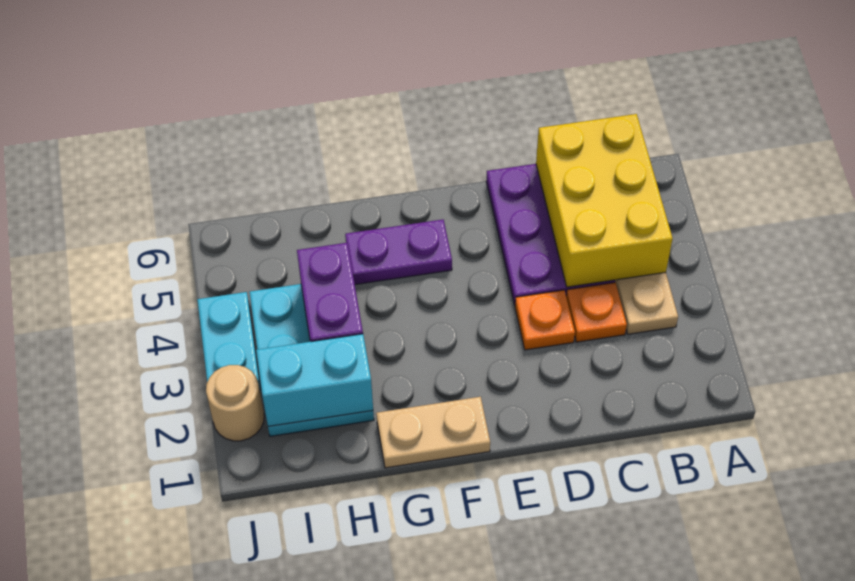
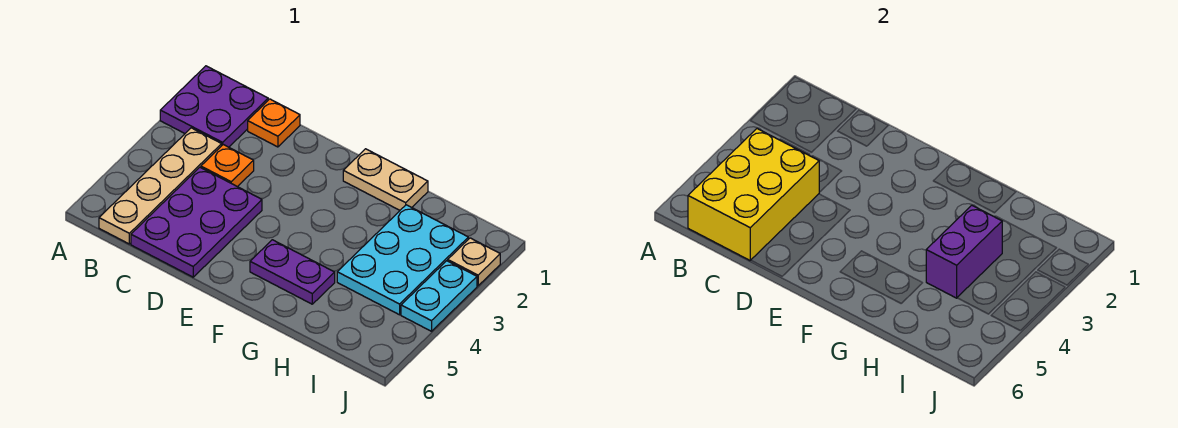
none -> purple plate A1:B2 level 1
orange plate D3 level 1 -> orange plate C1 level 1
cyan brick H2:I2 level 2 -> none
tan round brick J2 level 1 -> tan plate J2 level 1

